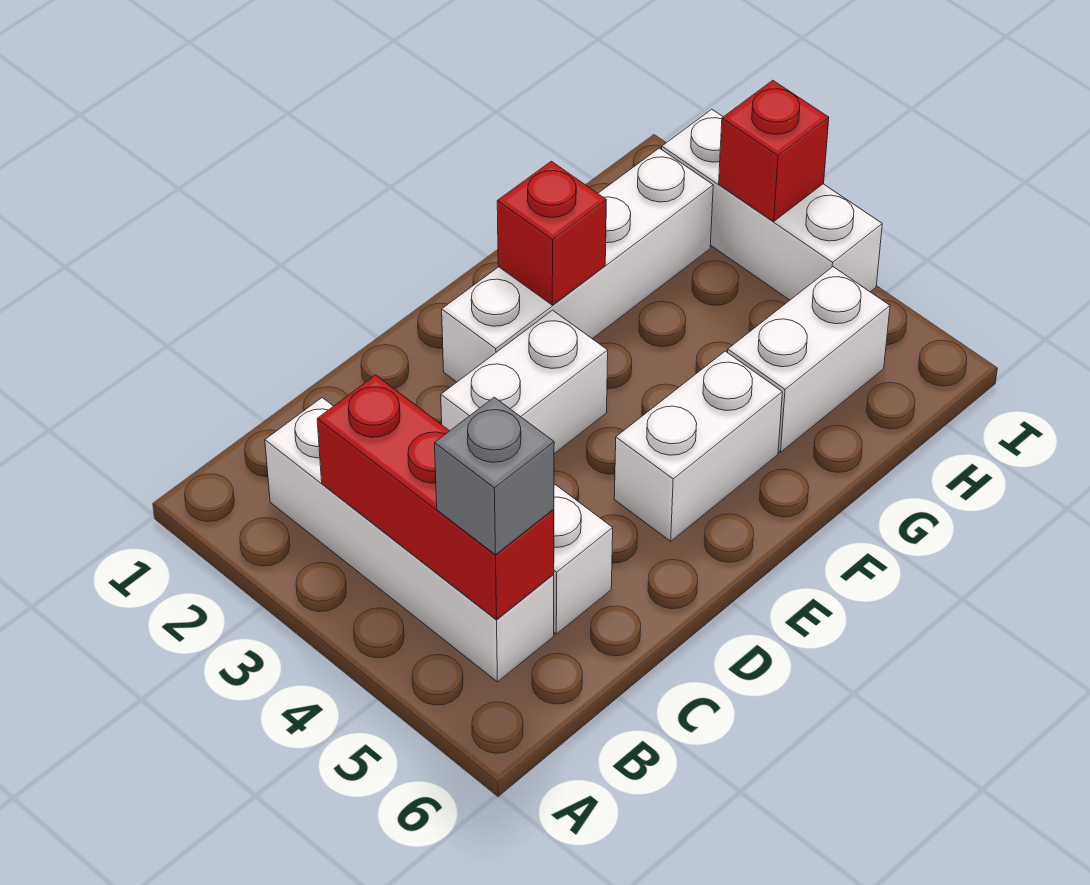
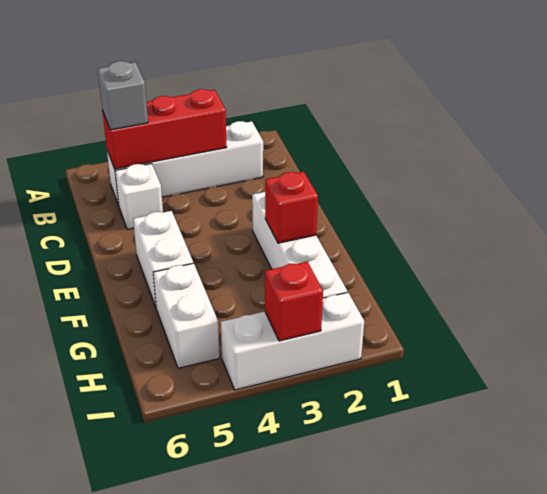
white brick D3:E3 level 1 -> none

